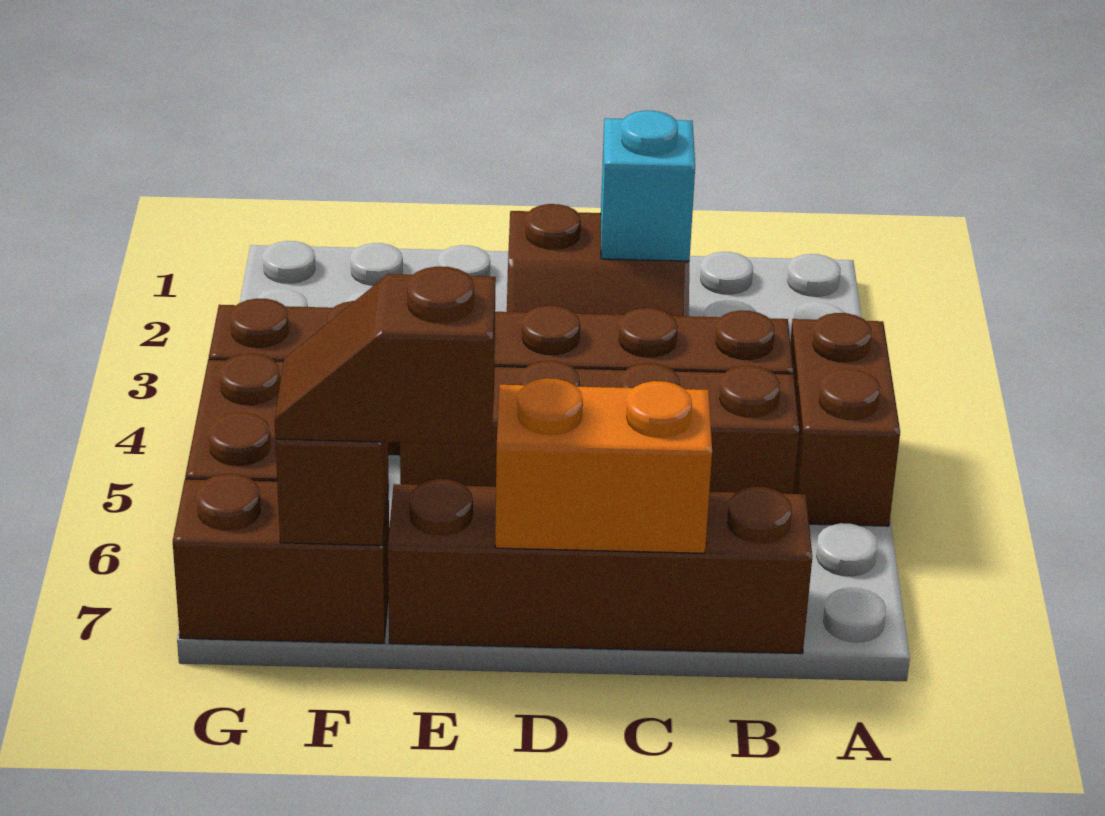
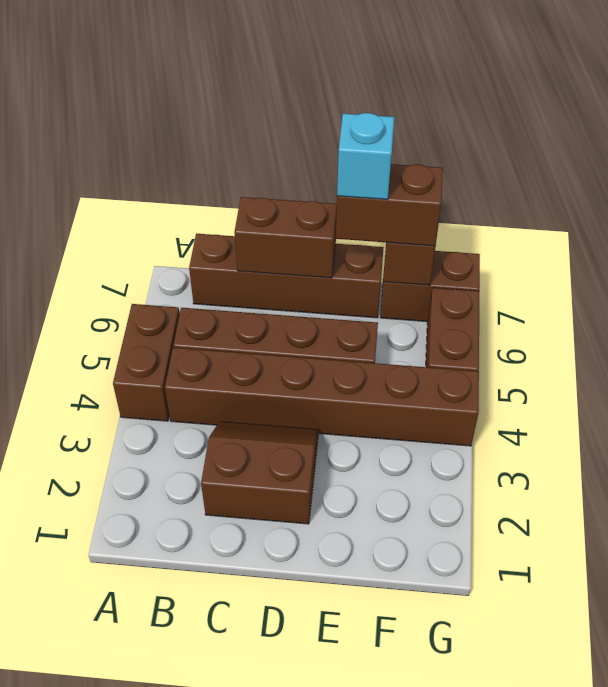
cyan brick C2 level 2 -> cyan brick E7 level 4
orange brick C7:D7 level 2 -> brown brick C7:D7 level 2
brown slope E7:F7 level 3 top E -> brown brick E7:F7 level 3

